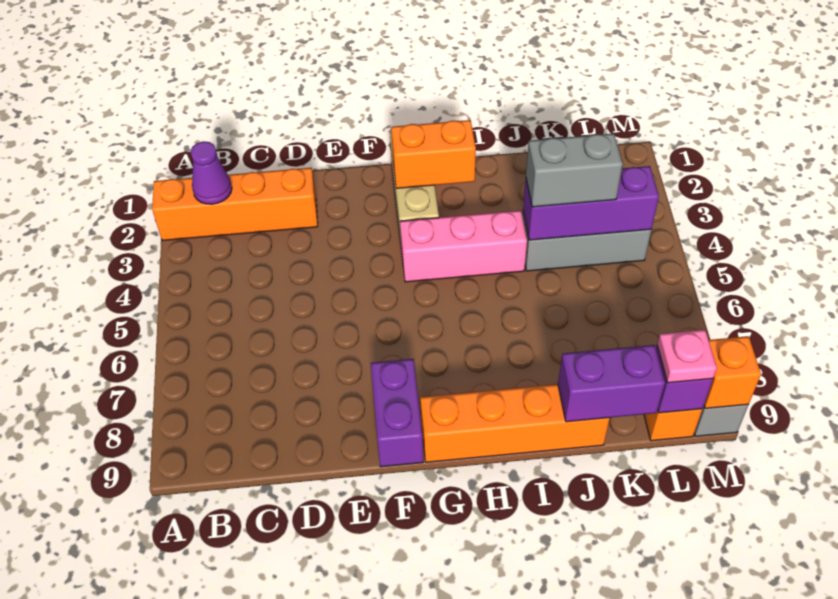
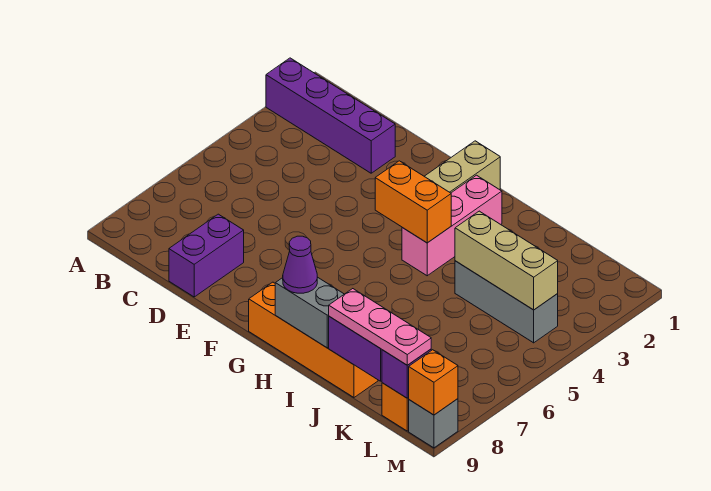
orange brick A2:D2 level 1 -> purple brick A2:D2 level 1
purple cone B2 level 2 -> purple cone H9 level 3
purple brick F8:F9 level 1 -> purple brick D8:D9 level 1
orange brick G2:H2 level 2 -> orange brick G4:H4 level 2
pink brick G4:I4 level 1 -> pink brick H2:H4 level 1
purple brick J4:L4 level 2 -> tan brick J4:L4 level 2
grey brick J4:K4 level 3 -> grey brick H9:I9 level 2
pink plate L9 level 3 -> pink plate J9:L9 level 3

